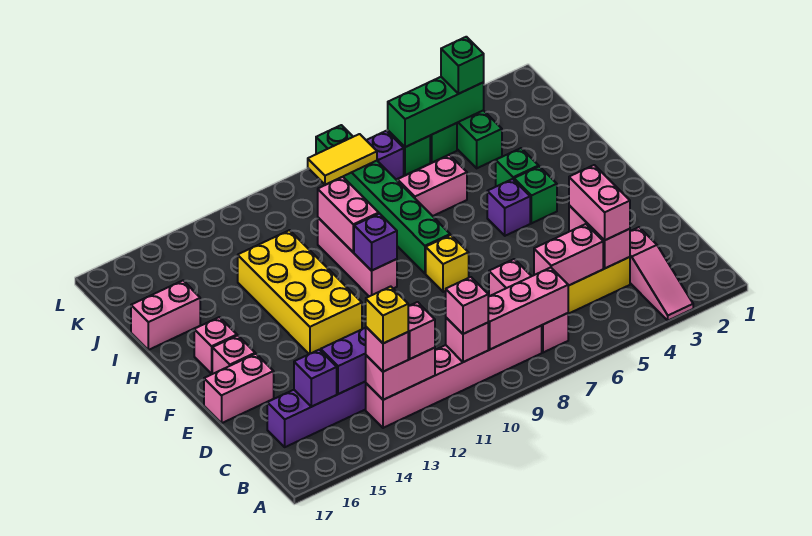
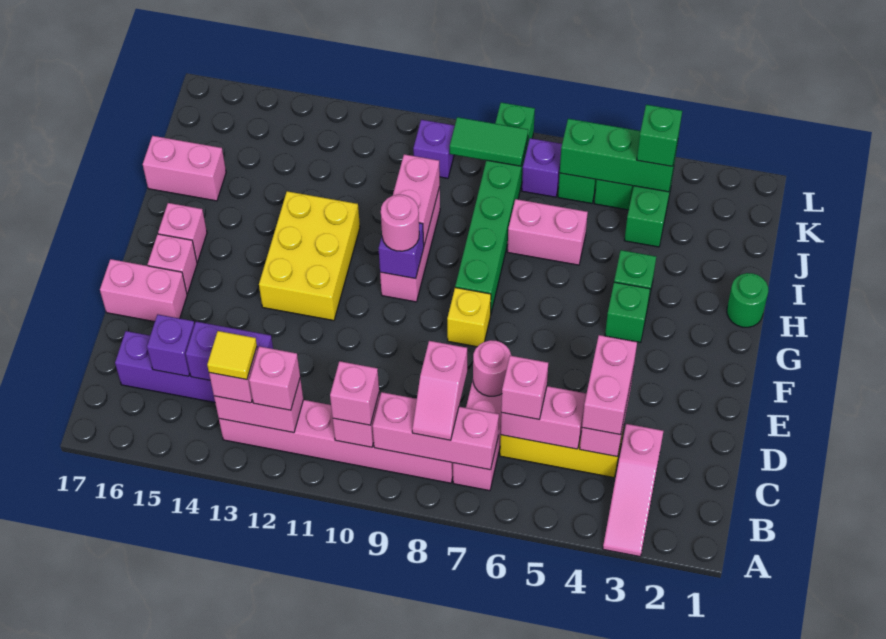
none -> pink slope B8:C8 level 3 top C
yellow brick B13 level 4 -> yellow tile B13 level 4
none -> pink brick C6 level 3
none -> pink round brick D7 level 2
yellow brick F12:I13 level 1 -> yellow brick F12:H13 level 1
purple brick G5 level 1 -> purple brick K10 level 1
none -> pink round brick G10 level 3
none -> green round brick H1 level 1
yellow tile K8:K9 level 2 -> green tile K8:K9 level 2

